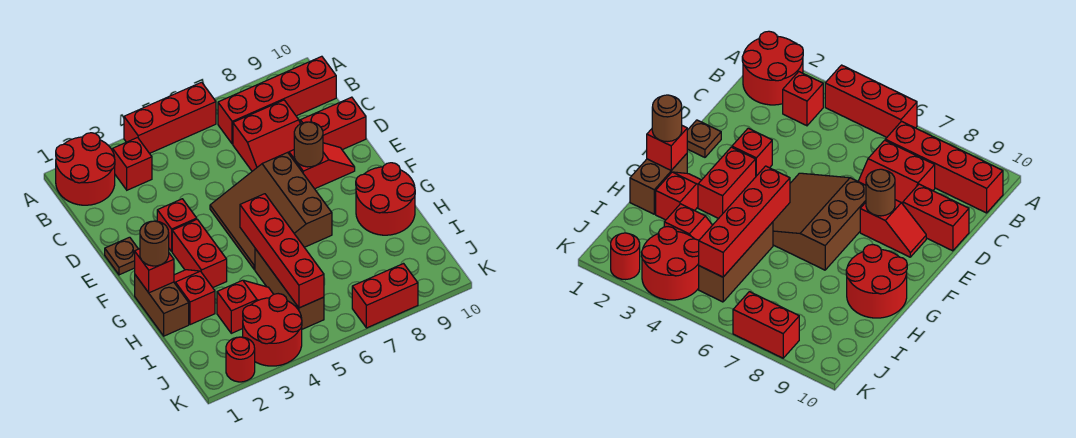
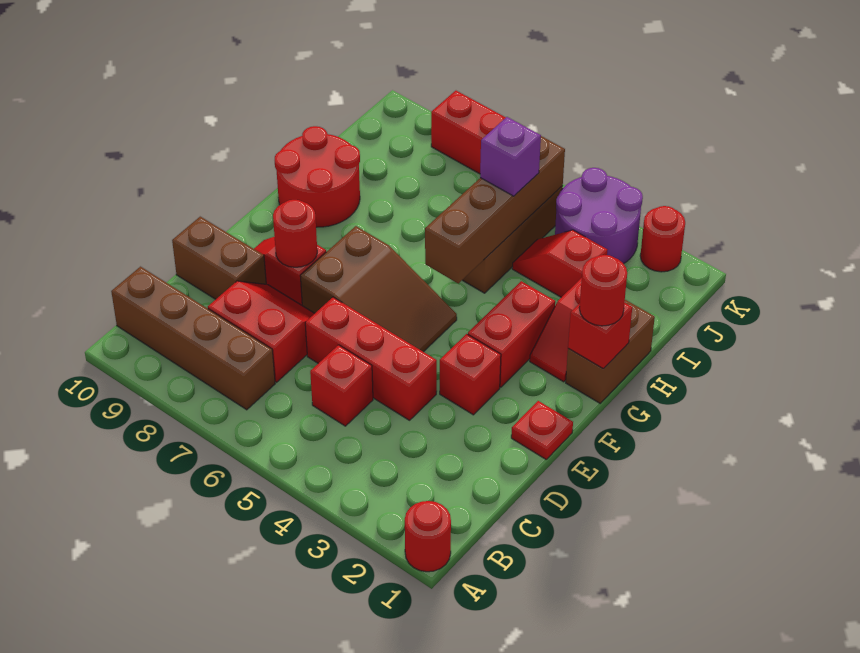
red round brick A1:B2 level 1 -> red round brick A1 level 1
red brick A4:A6 level 1 -> red brick D4:D6 level 1
red brick B3 level 1 -> red brick C5 level 1
red brick B7:B10 level 1 -> brown brick B7:B10 level 1
red brick D9:D10 level 1 -> brown brick D9:D10 level 1
brown plate E1 level 1 -> red plate E1 level 1
brown slope E5:G7 level 1 top 7 -> brown slope E5:F7 level 1 top 7
brown round brick E8 level 2 -> red round brick E8 level 2
brown round brick G1 level 3 -> red round brick G1 level 3
red brick G5:J5 level 2 -> brown brick G5:J5 level 2
none -> purple brick I5 level 3
red round brick J3:K4 level 1 -> purple round brick J3:K4 level 1

